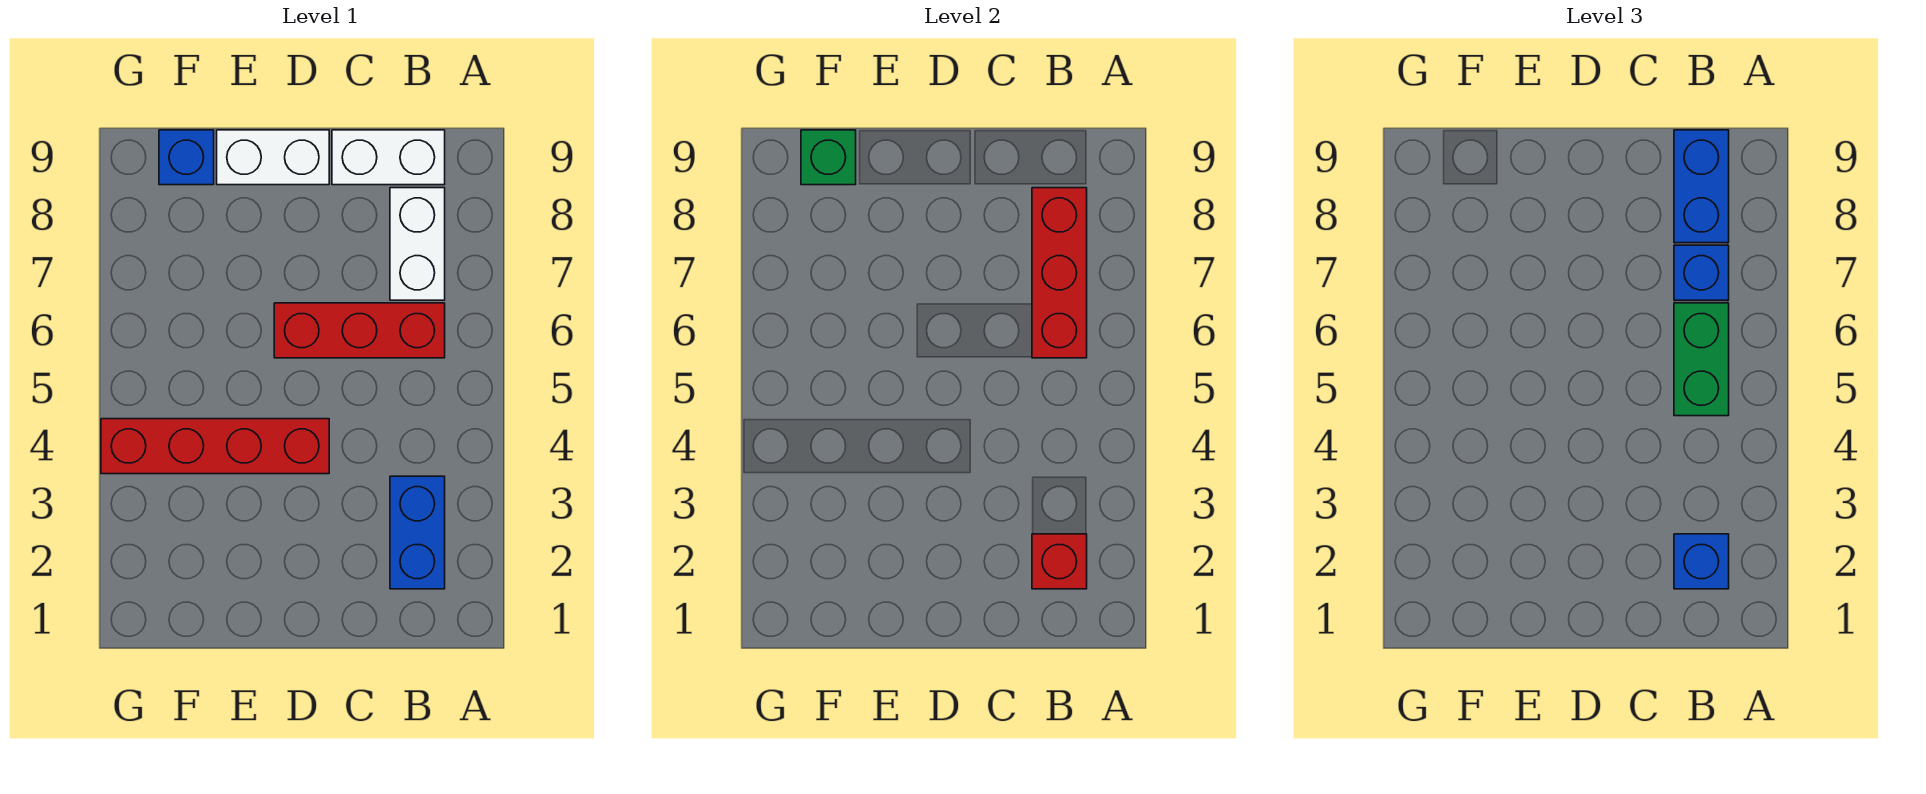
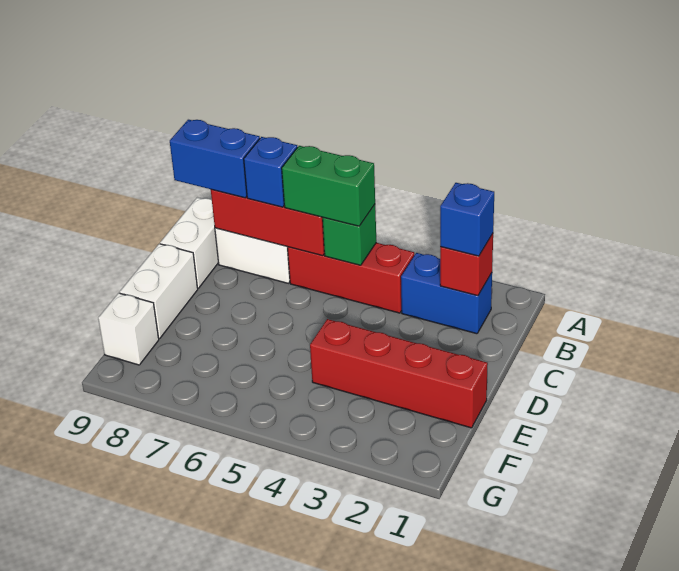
red brick B6:D6 level 1 -> red brick B4:B6 level 1
red brick D4:G4 level 1 -> red brick E1:E4 level 1
blue brick F9 level 1 -> white brick F9 level 1
green brick F9 level 2 -> green brick B5 level 2

